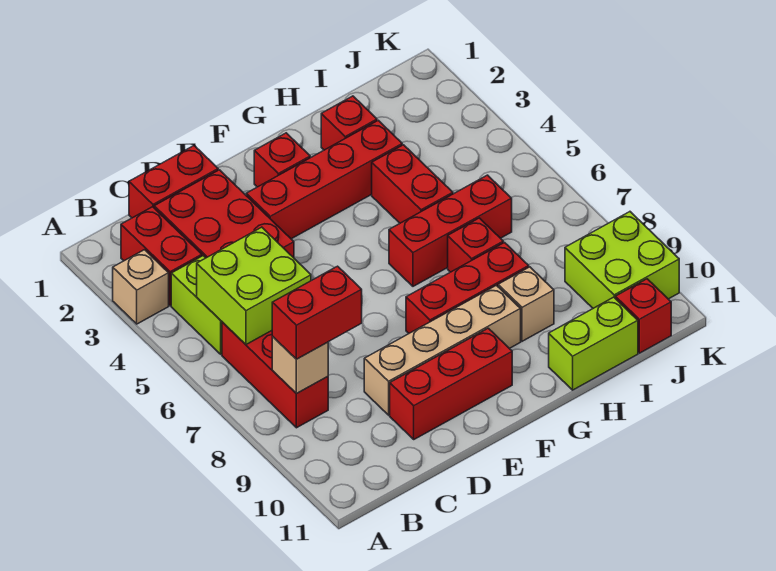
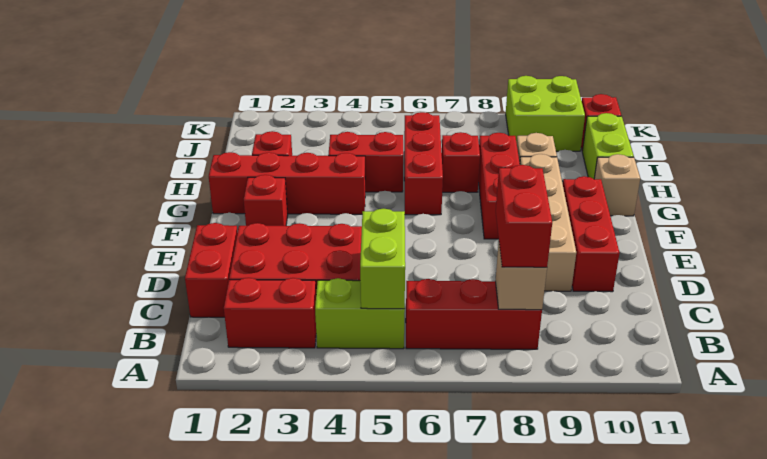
tan brick A3 level 1 -> tan brick G11 level 1
lime brick B5:C6 level 2 -> lime brick B5:C5 level 2
red brick E3:H3 level 1 -> red brick G1:G4 level 1

